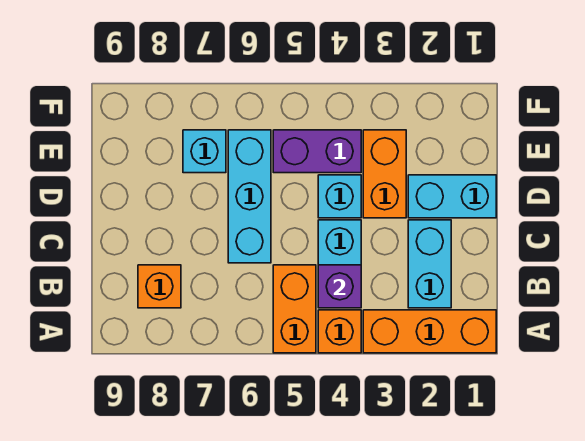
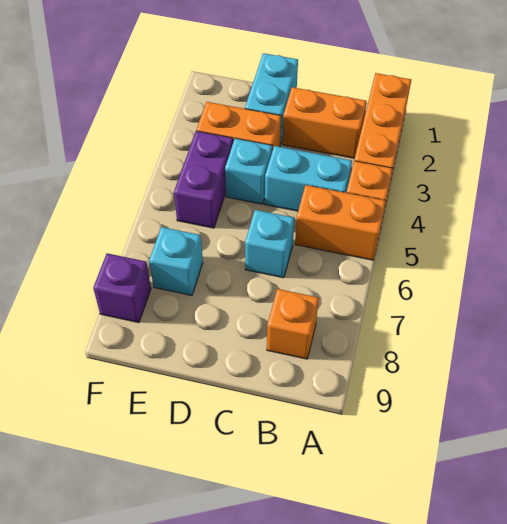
cyan brick B2:C2 level 1 -> orange brick B2:C2 level 1
purple brick B4 level 2 -> purple brick F8 level 1
cyan brick C6:E6 level 1 -> cyan brick C6 level 1

